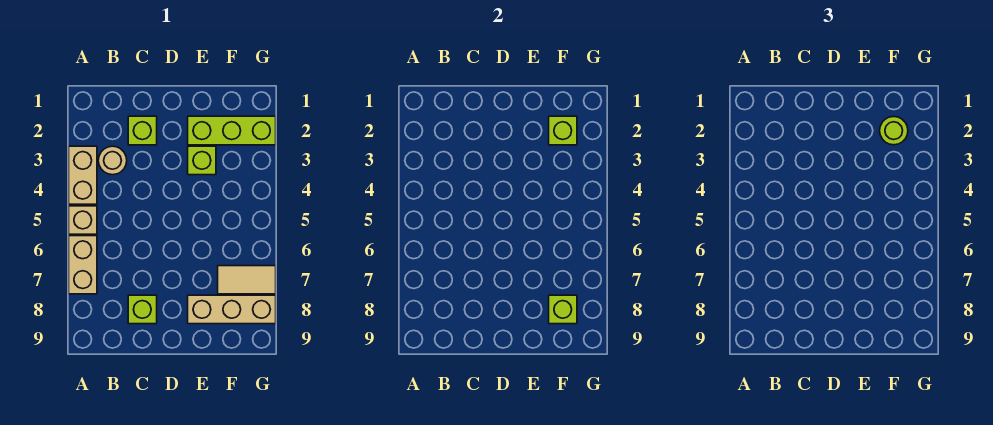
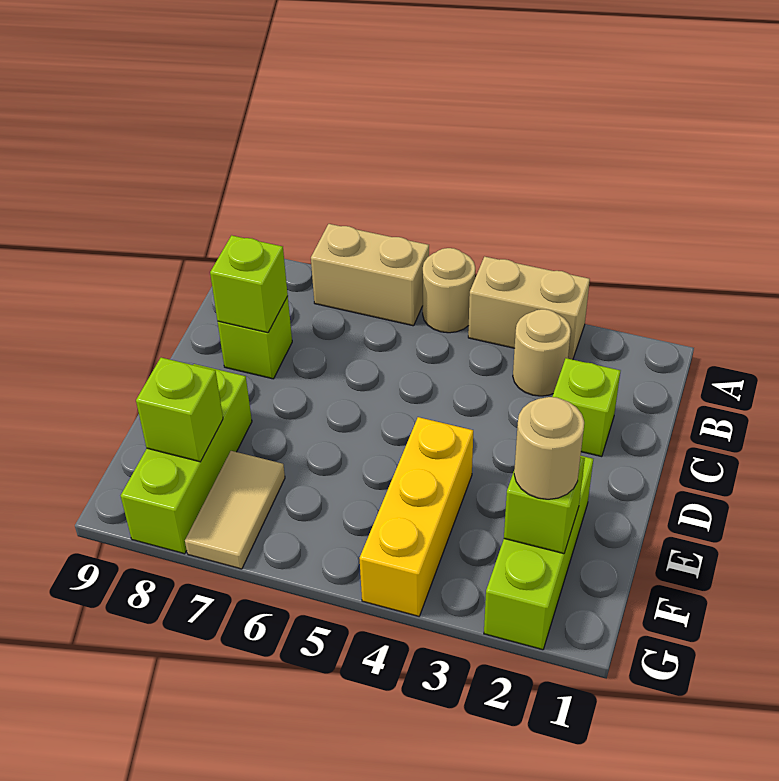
tan brick A5 level 1 -> tan round brick A5 level 1
lime brick E3 level 1 -> lime brick C8 level 2
none -> yellow brick E4:G4 level 1
tan brick E8:G8 level 1 -> lime brick E8:G8 level 1
lime round brick F2 level 3 -> tan round brick F2 level 3

